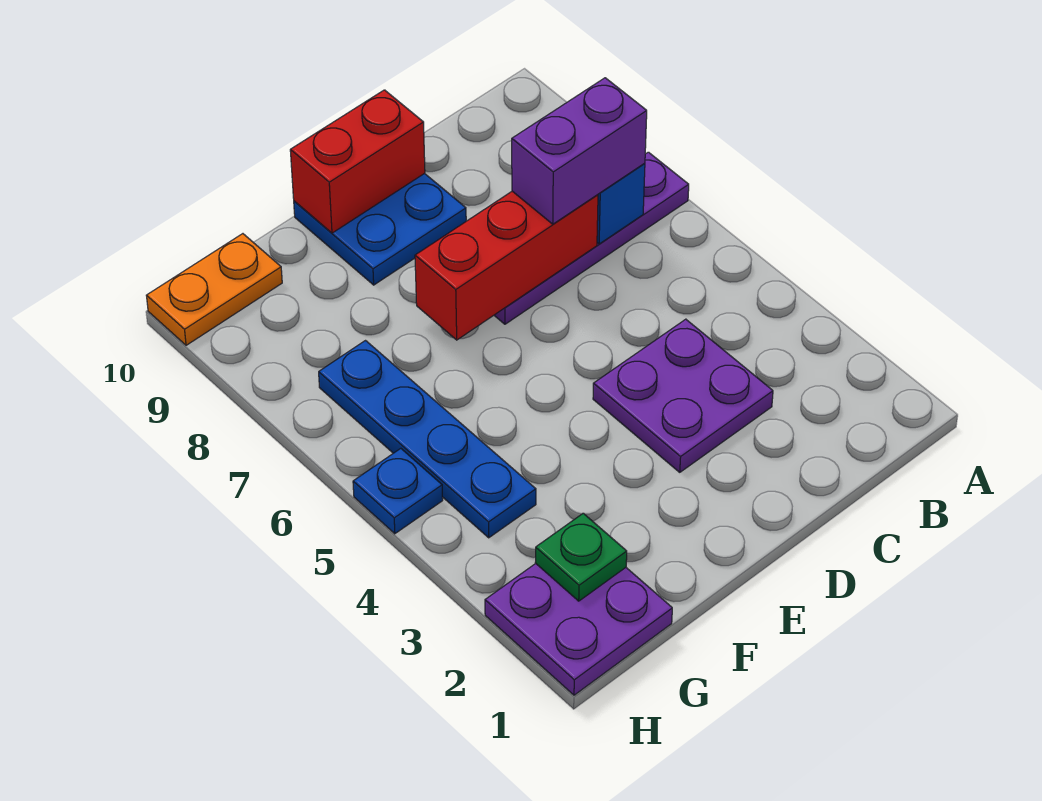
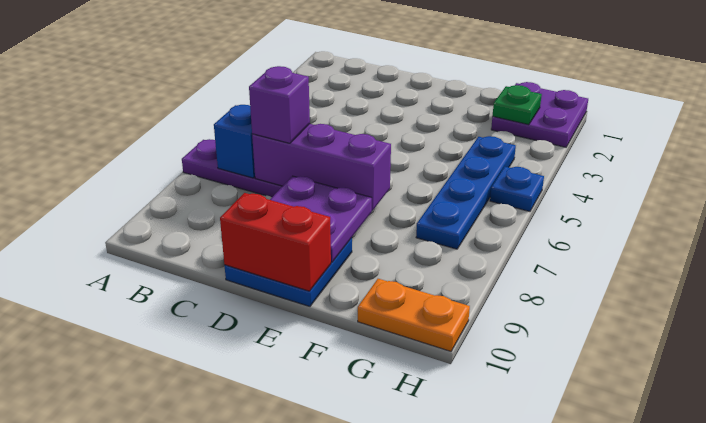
purple brick B7:C7 level 3 -> purple brick C7 level 3
purple plate C3:D4 level 1 -> purple plate D8:E9 level 2
red brick C7:E7 level 2 -> purple brick C7:E7 level 2

